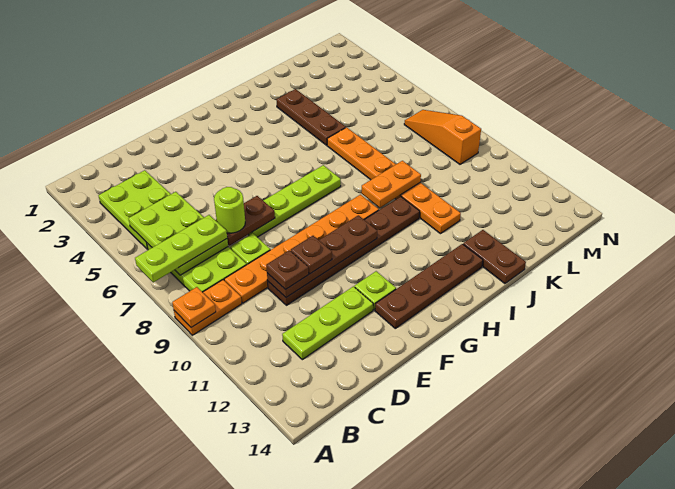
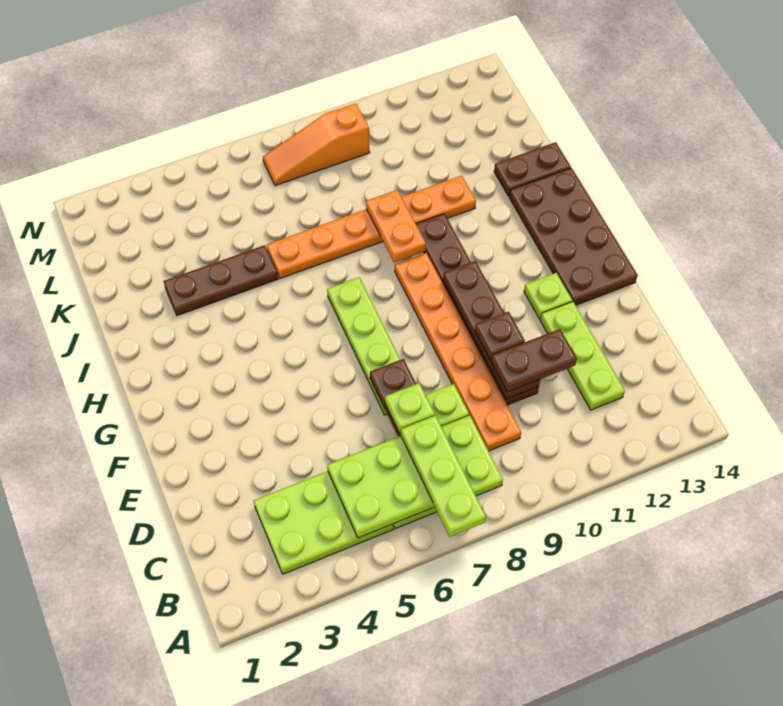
orange plate A9:B9 level 1 -> none
orange plate A9 level 2 -> none
lime round brick D7 level 3 -> lime plate D7 level 3
brown plate D10 level 3 -> brown plate D10:D11 level 3
brown plate F13:I13 level 1 -> brown plate F13:I14 level 1

